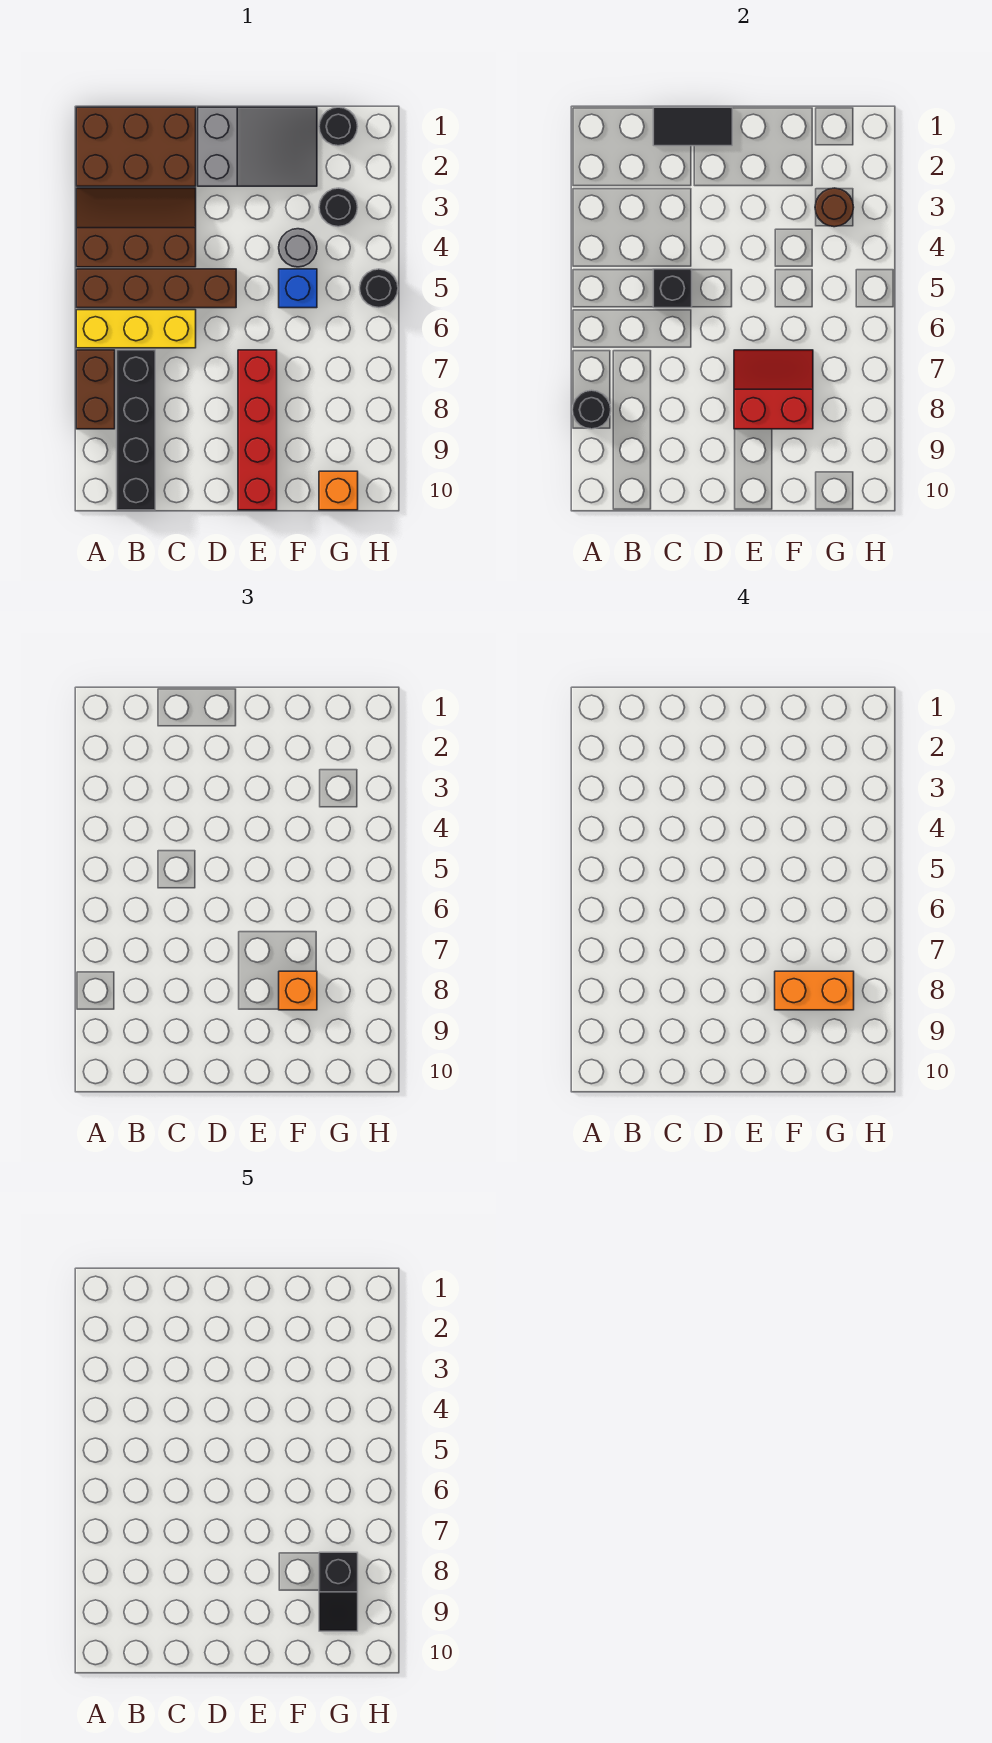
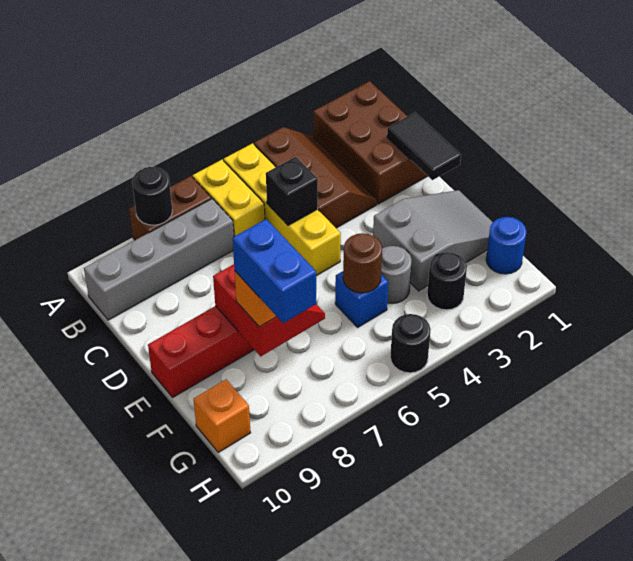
brown brick A5:D5 level 1 -> yellow brick A5:D5 level 1
yellow brick A6:C6 level 1 -> yellow brick A6:B6 level 1
black brick B7:B10 level 1 -> grey brick B7:B10 level 1
grey slope D1:F2 level 1 top D -> grey slope E1:F3 level 1 top 3
orange brick F8:G8 level 4 -> blue brick F8:G8 level 4
black round brick G1 level 1 -> blue round brick G1 level 1
brown round brick G3 level 2 -> brown round brick F5 level 2
black slope G8:G9 level 5 top 8 -> none

